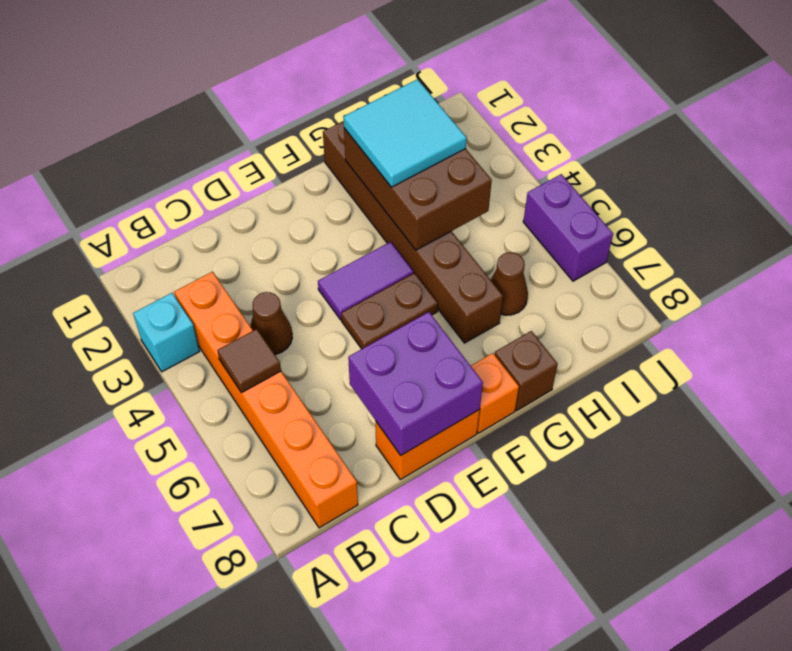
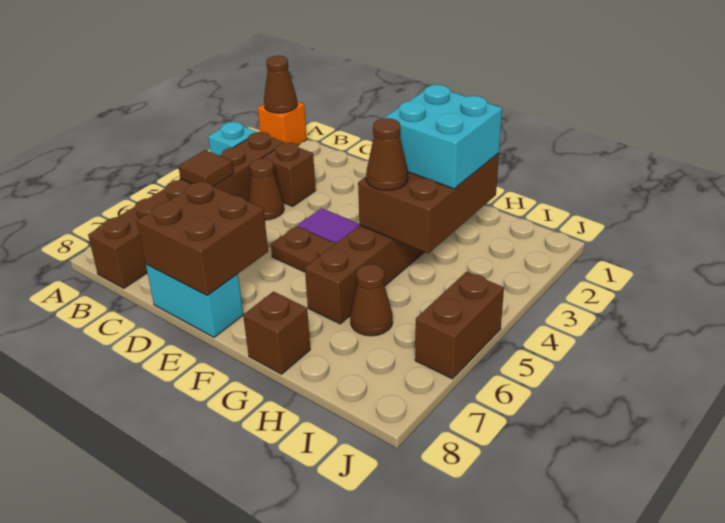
none -> brown cone A1 level 2
orange brick B3:B8 level 1 -> brown brick B3:B8 level 1
none -> brown brick C3 level 1
purple brick D7:E8 level 2 -> brown brick D7:E8 level 2
orange brick D8:E8 level 1 -> cyan brick D8:E8 level 1
orange brick F8 level 1 -> orange brick A1 level 1
cyan tile G2:H3 level 3 -> cyan brick G2:H3 level 3
none -> brown cone G4 level 3
purple brick J5:J6 level 1 -> brown brick J5:J6 level 1

